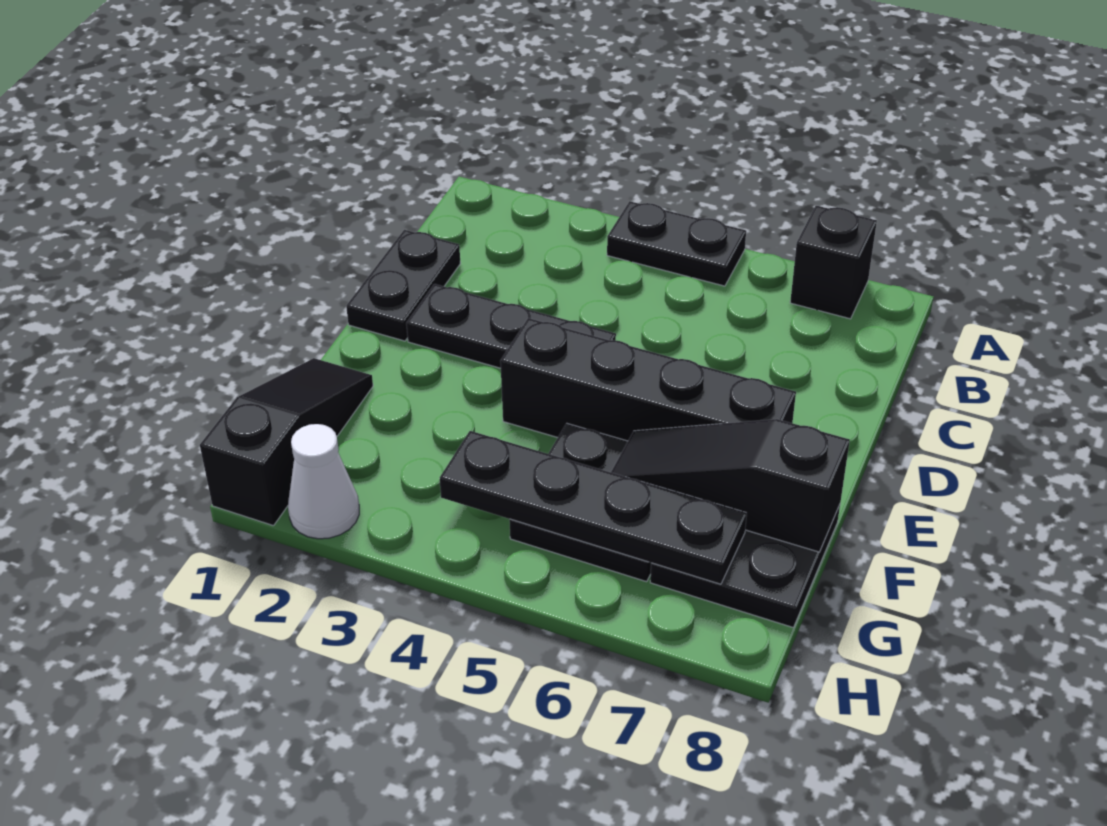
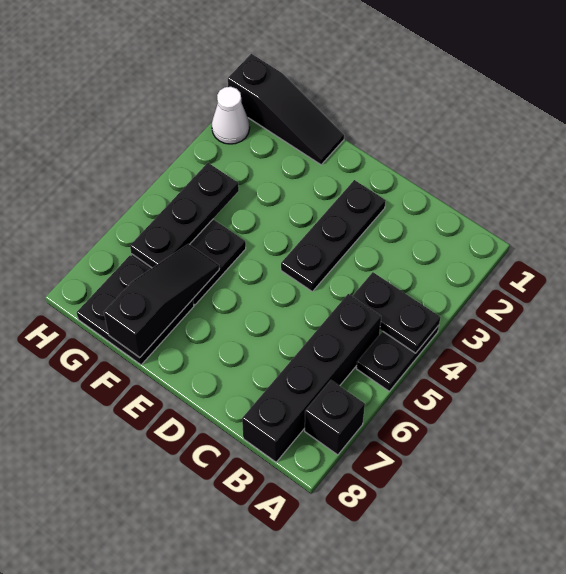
black plate C1:D1 level 1 -> black plate A4:B4 level 2
black brick E4:E7 level 1 -> black brick B5:B8 level 1
black plate G4:G7 level 2 -> black plate G4:G6 level 2

